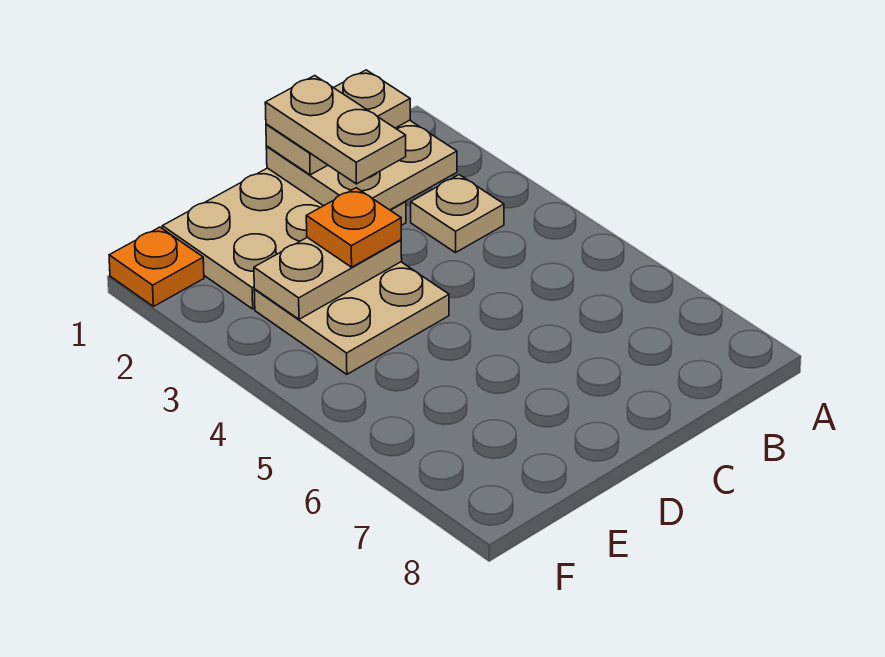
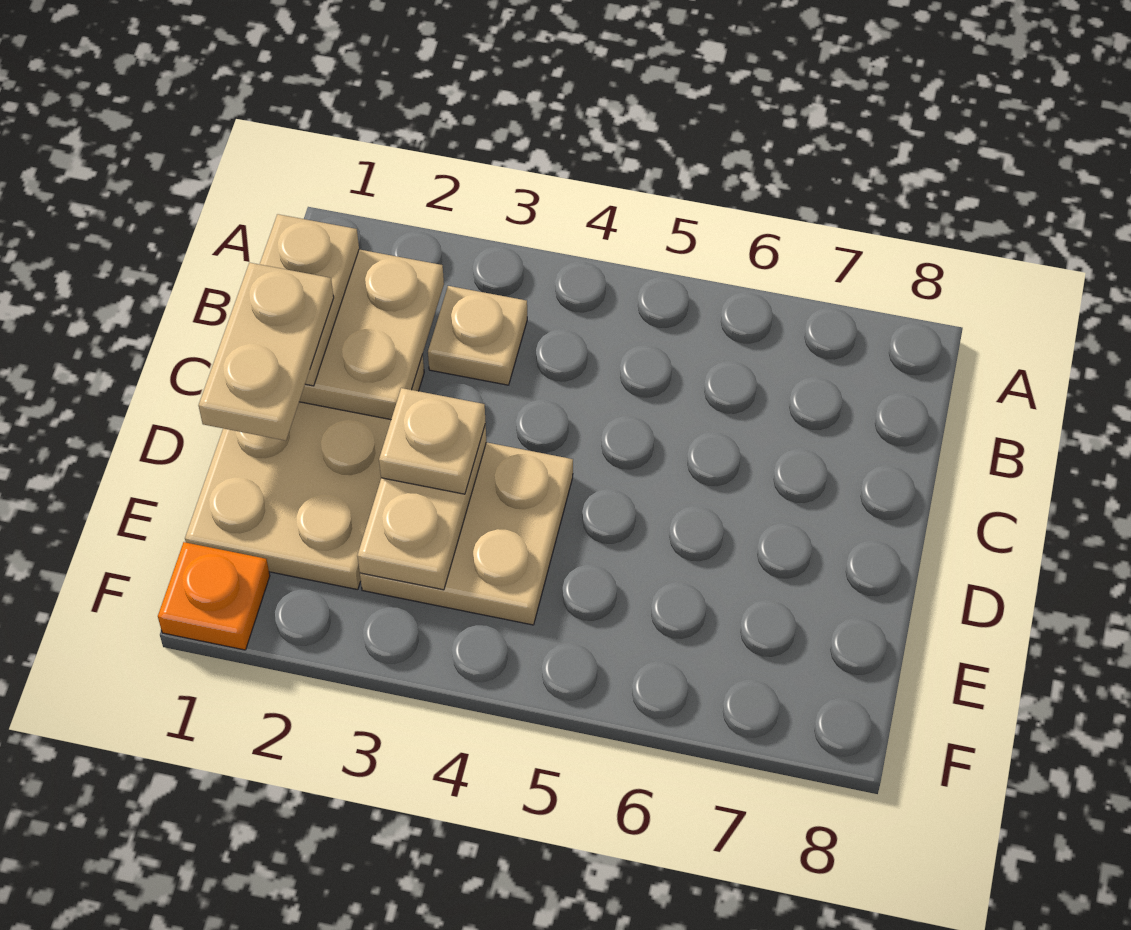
tan plate C1:C2 level 4 -> tan plate C1:D1 level 4
orange plate D3 level 3 -> tan plate D3 level 3

